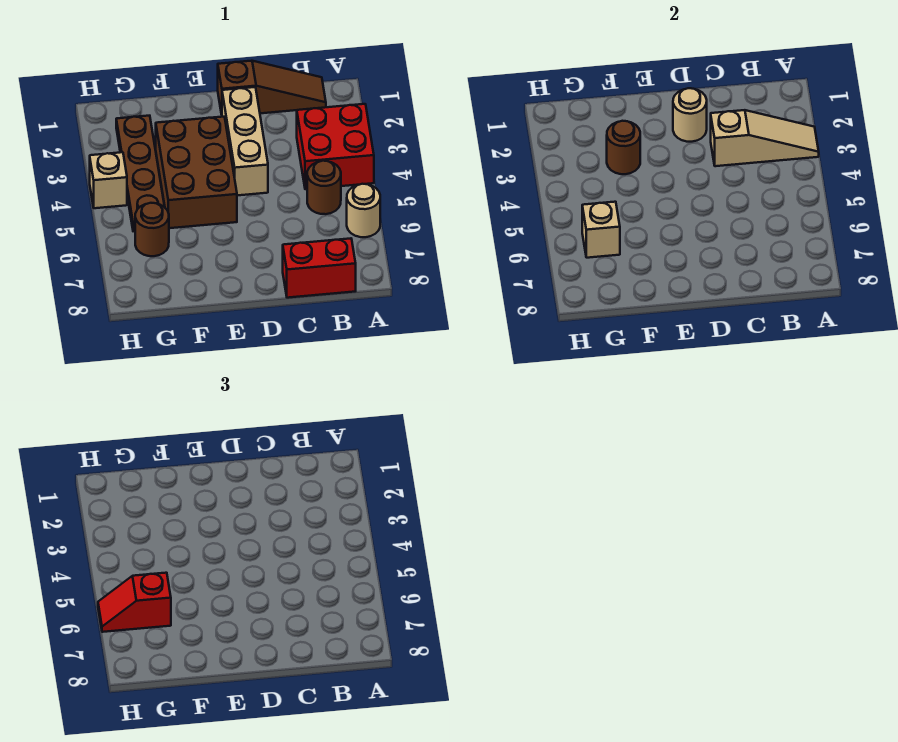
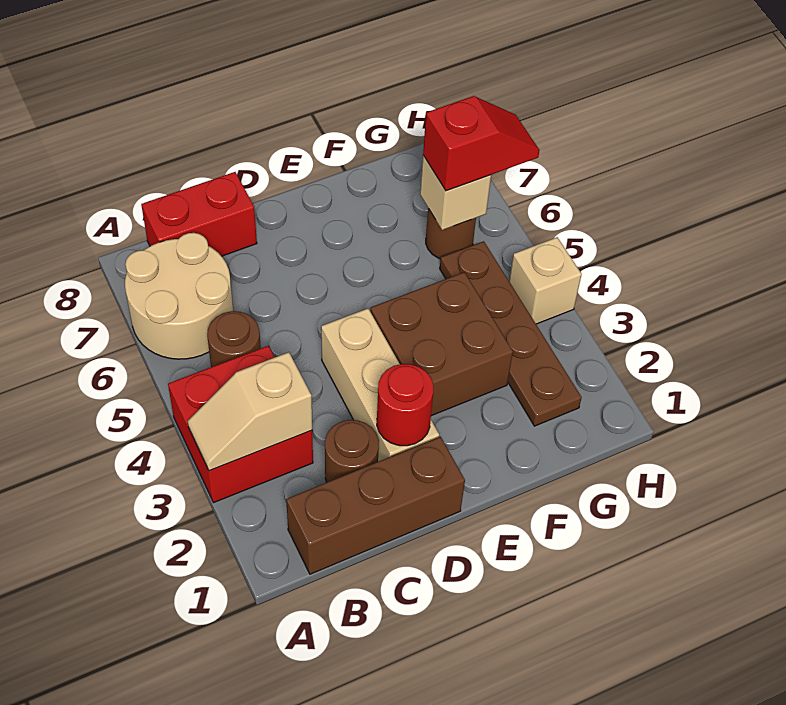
tan slope A3:C3 level 2 top C -> tan slope A3:B3 level 2 top B
tan round brick A6 level 1 -> tan round brick A6:B7 level 1
brown slope B1:D1 level 1 top D -> brown brick B1:D1 level 1
tan round brick D2 level 2 -> red round brick D2 level 2
brown brick E3:F5 level 1 -> brown brick E3:F4 level 1
brown round brick F3 level 2 -> brown round brick C2 level 1

